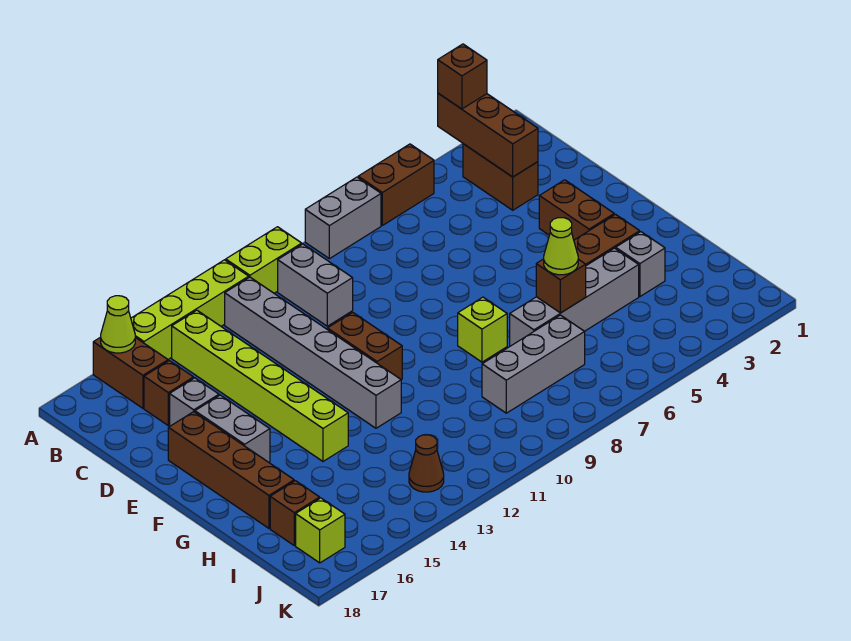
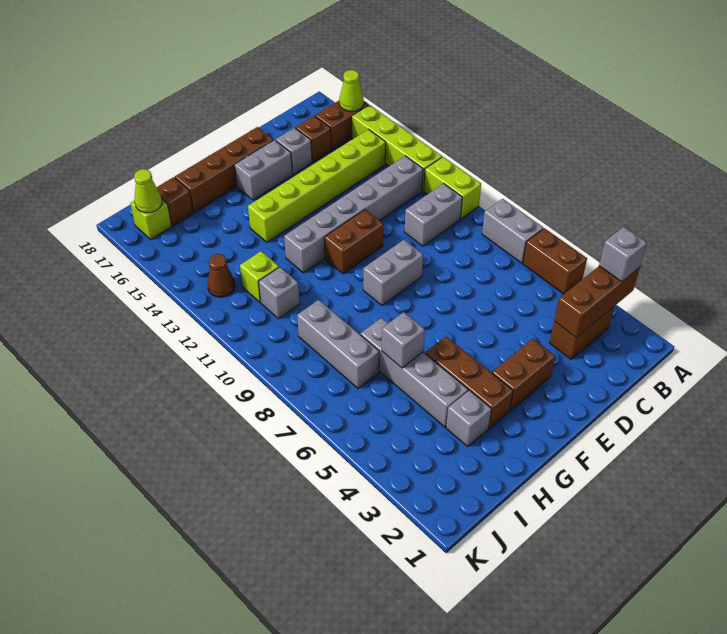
brown brick A3 level 3 -> grey brick A3 level 3
none -> grey brick E9:F9 level 1
lime brick G8 level 1 -> lime brick I12 level 1
brown brick H6 level 2 -> grey brick H6 level 2
lime cone H6 level 3 -> lime cone J17 level 2
none -> grey brick I11 level 1

